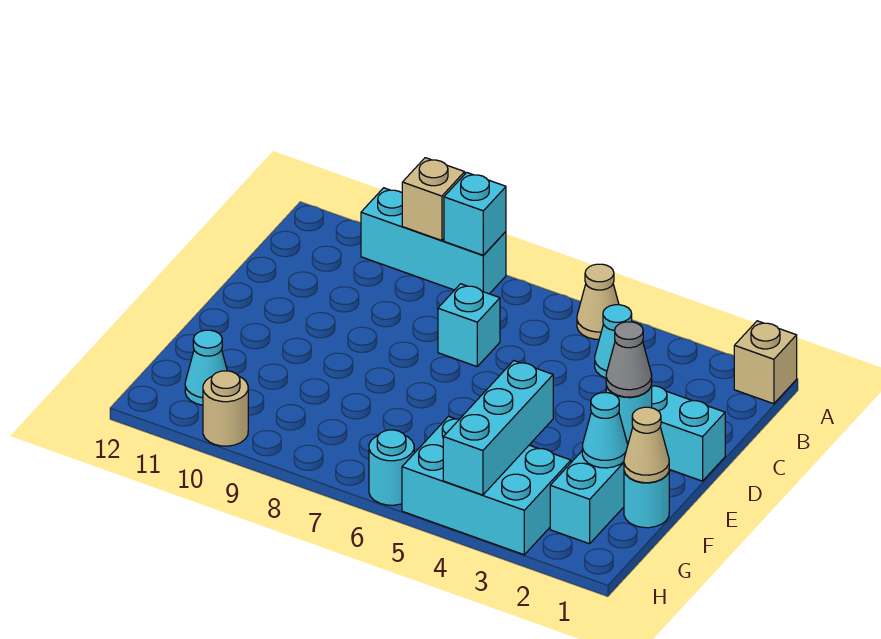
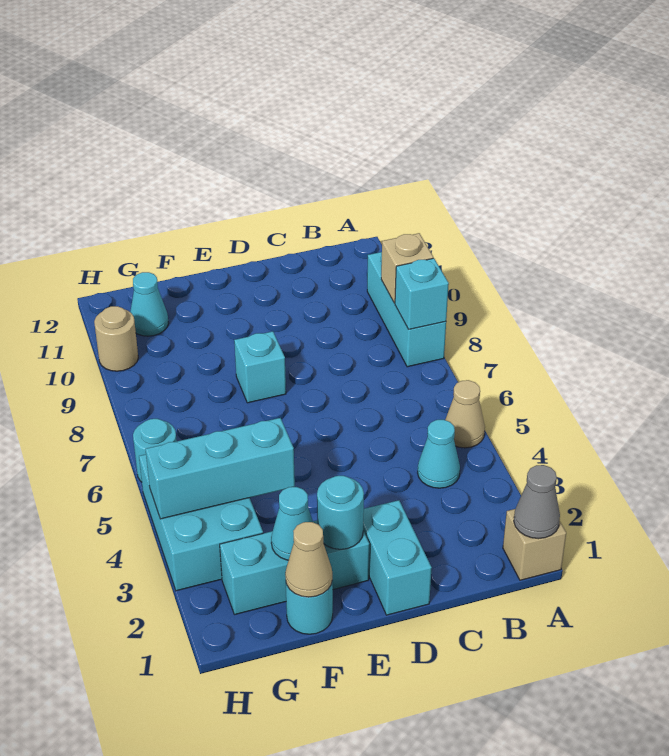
cyan brick C7 level 1 -> cyan brick E8 level 1
grey cone E2 level 3 -> grey cone A1 level 2

